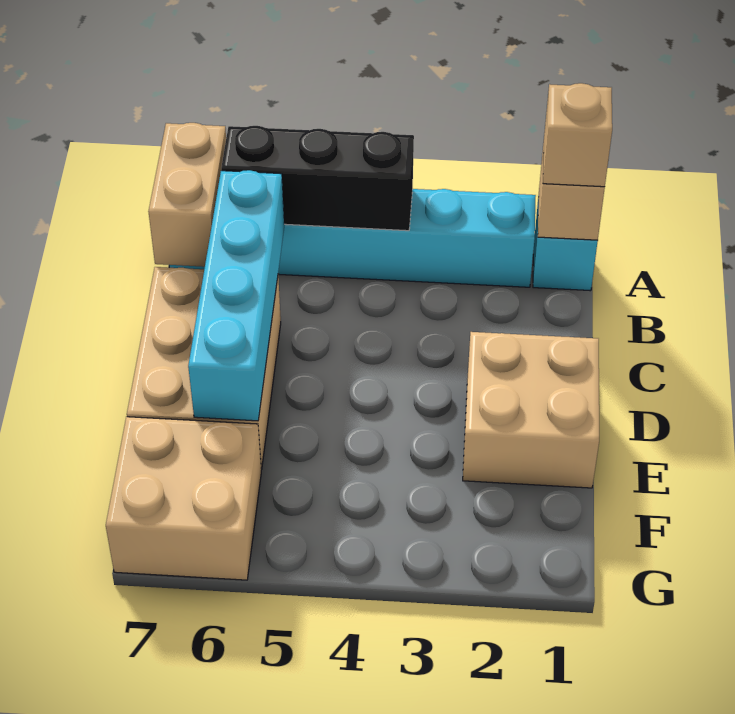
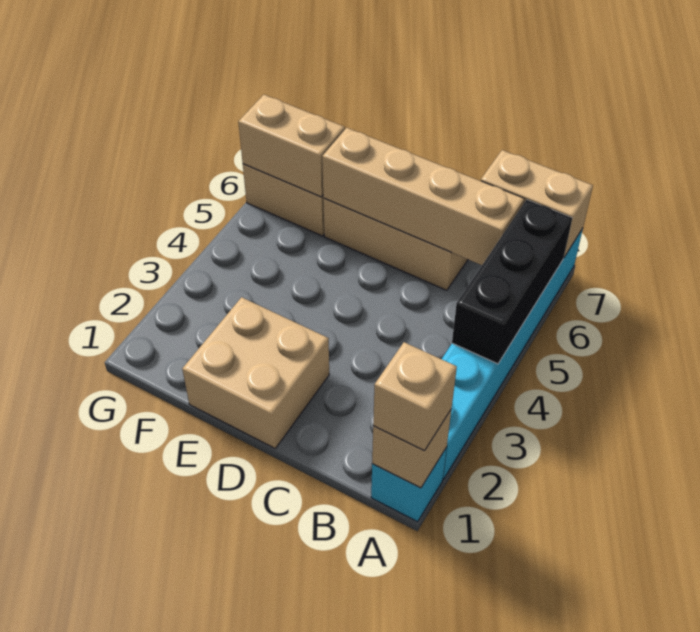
cyan brick B6:E6 level 2 -> tan brick B6:E6 level 2
none -> tan brick F6:G6 level 2

